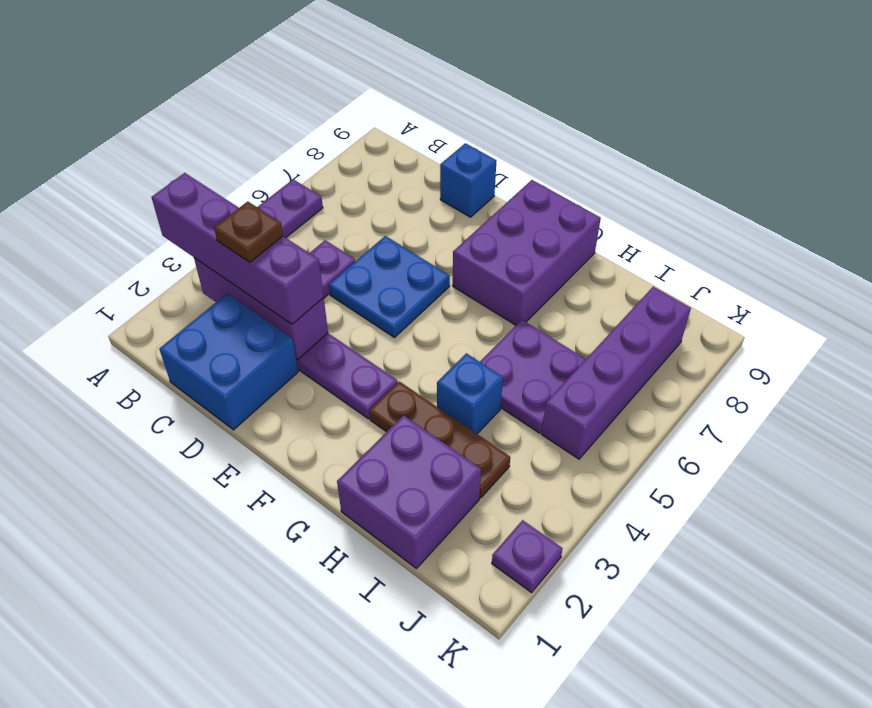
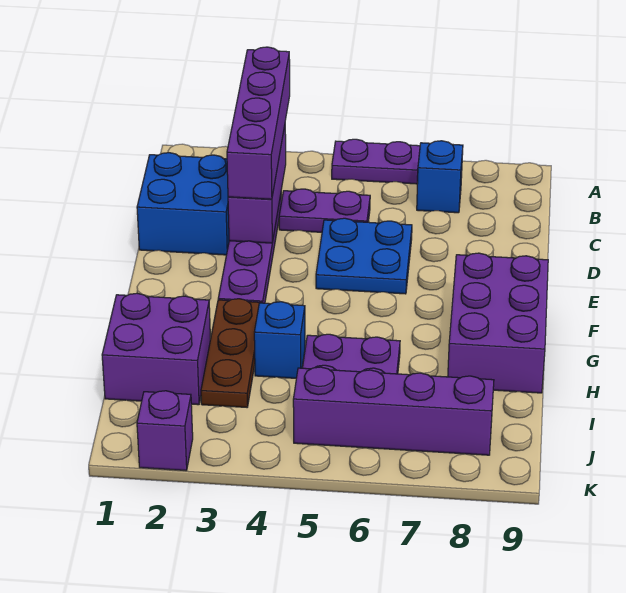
brown plate C3 level 4 -> none
blue brick D9 level 1 -> blue brick B7 level 1
purple brick F7:G9 level 1 -> purple brick F8:H9 level 1
purple plate K2 level 1 -> purple brick K2 level 1

